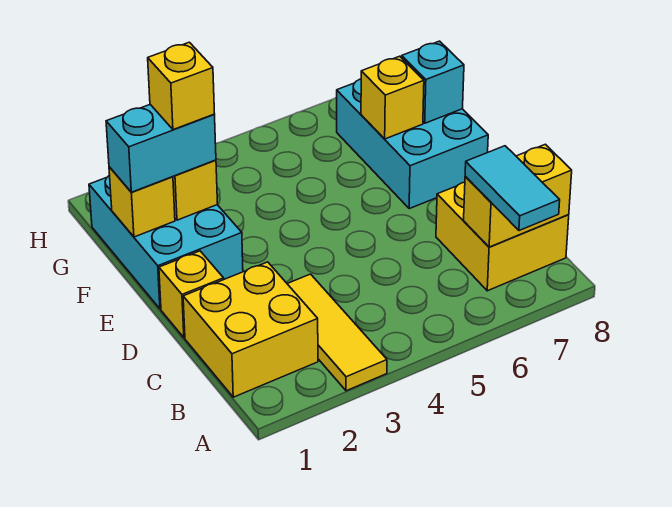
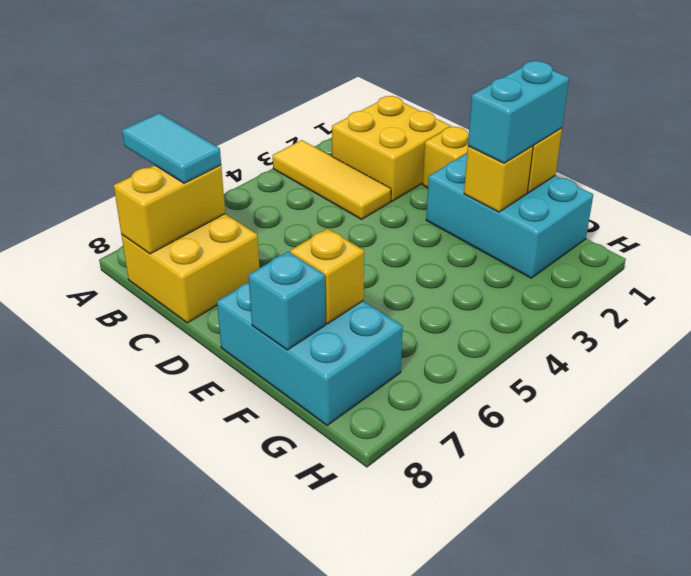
yellow brick F2 level 4 -> none

